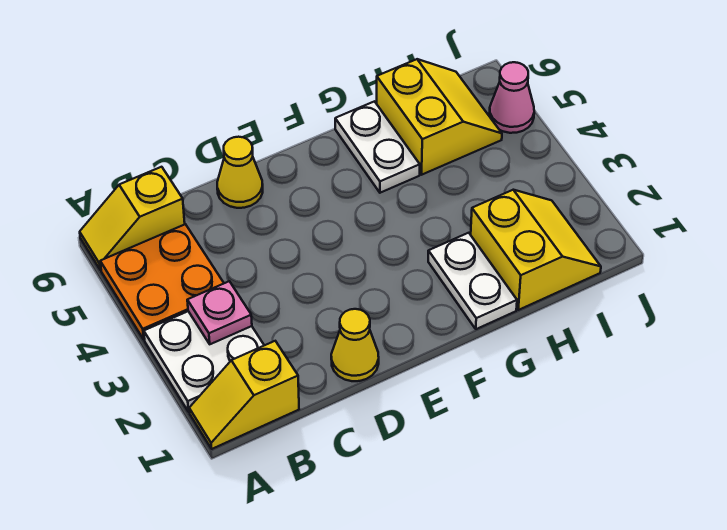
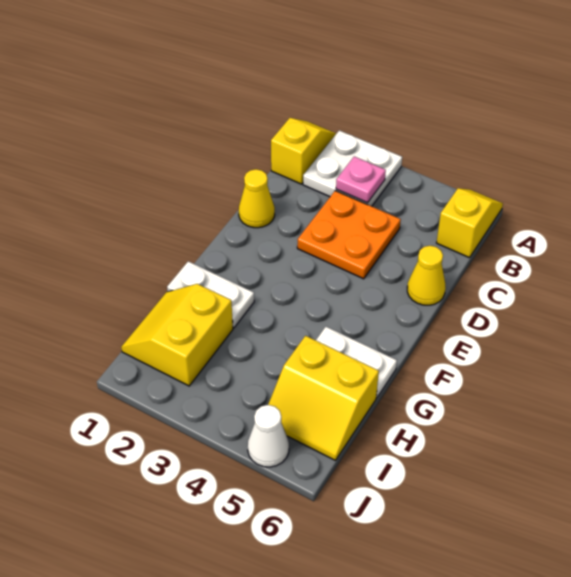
orange plate A4:B5 level 1 -> orange plate C3:D4 level 1
yellow slope H1:I2 level 1 top H -> yellow slope H1:I2 level 1 top 2
pink cone J5 level 1 -> white cone J5 level 1

